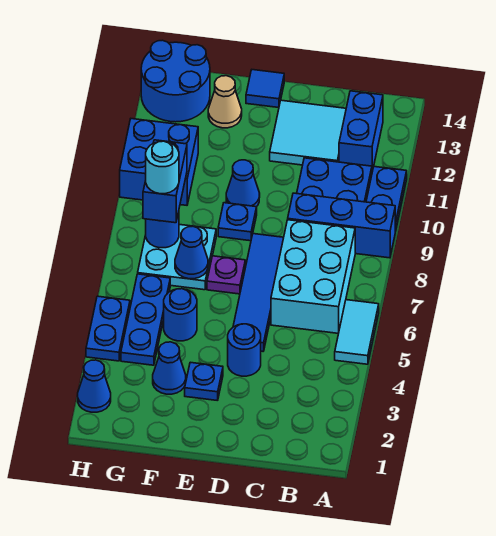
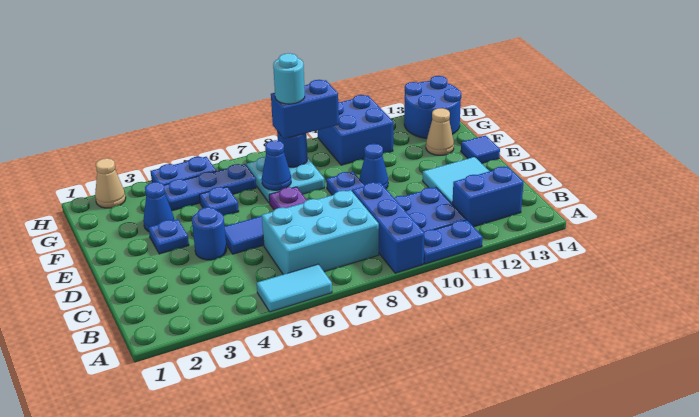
blue round brick F5 level 1 -> blue plate F5 level 1
blue cone H2 level 1 -> tan cone H2 level 1

